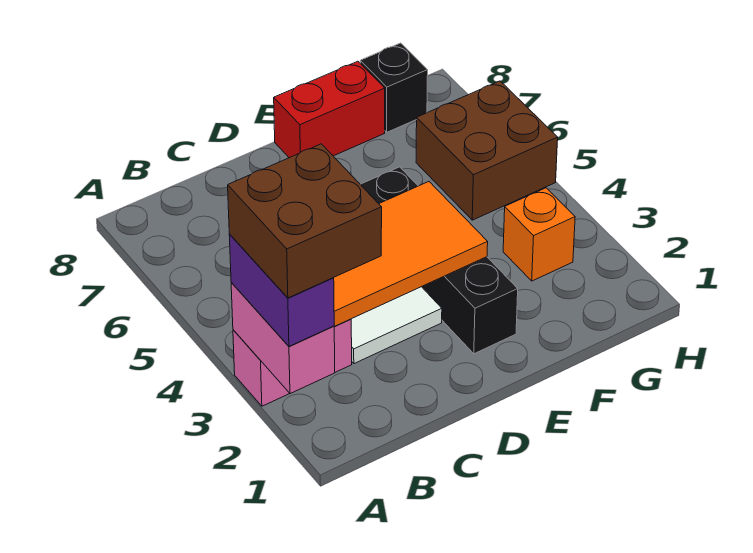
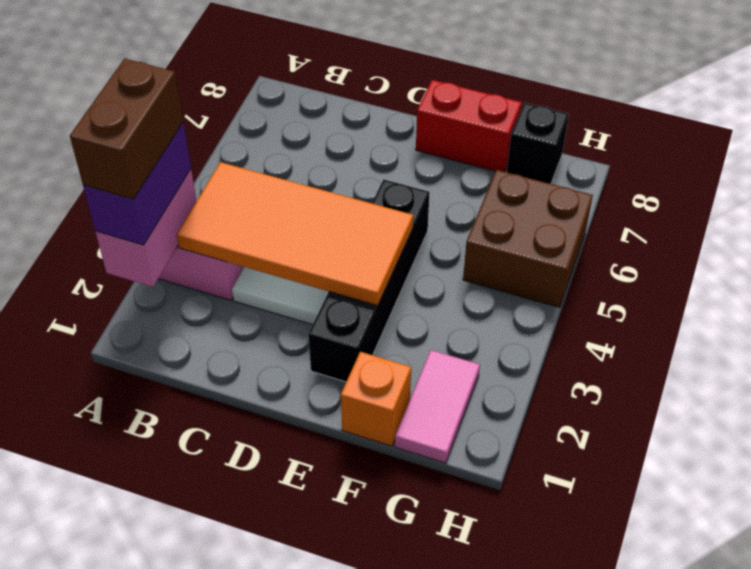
brown brick A2:B3 level 4 -> brown brick A2:A3 level 4
none -> pink tile G1:G2 level 1
orange brick G3 level 1 -> orange brick F1 level 1

